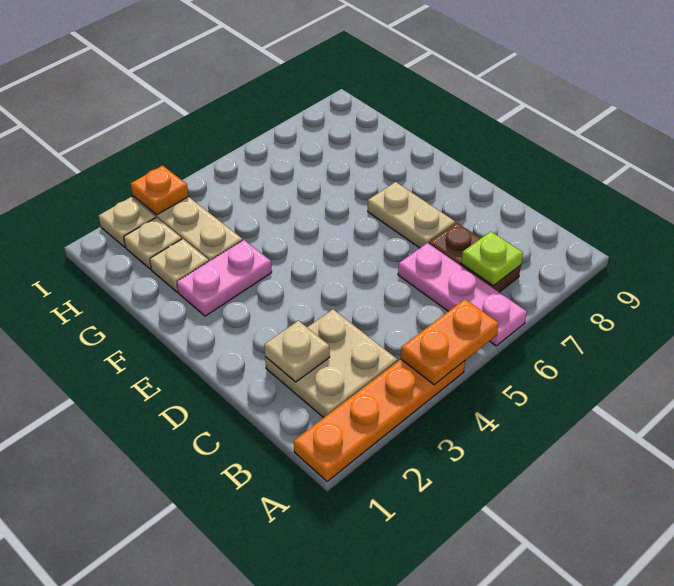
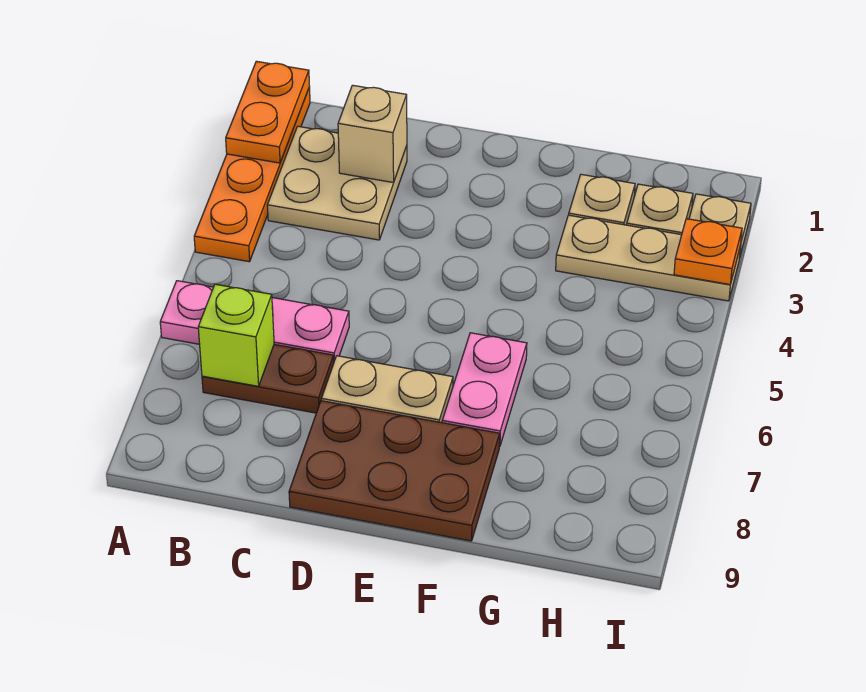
orange plate A4:A5 level 2 -> orange plate A1:A2 level 2
lime plate B7 level 2 -> lime brick B7 level 2
tan plate C2 level 2 -> tan brick C2 level 2
none -> brown plate D8:F9 level 1
pink plate F2:F3 level 1 -> pink plate F6:F7 level 1

